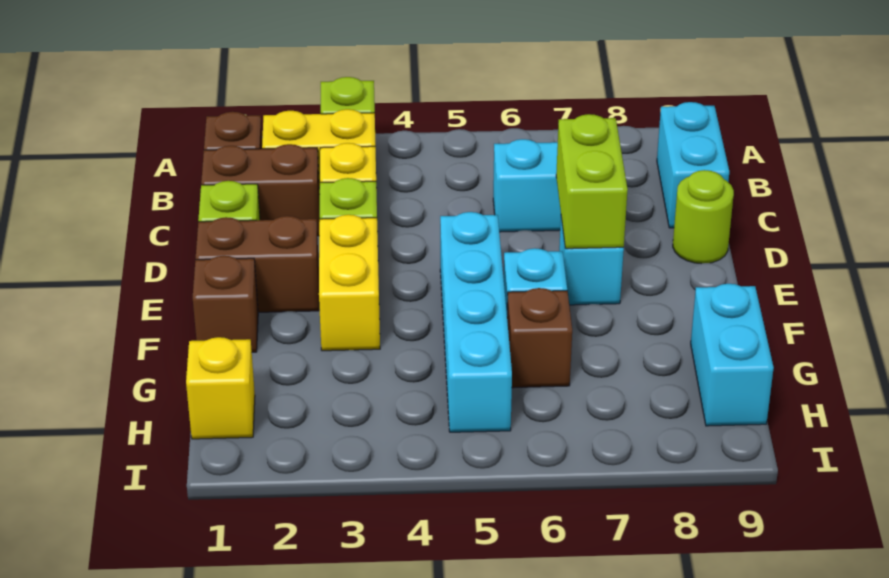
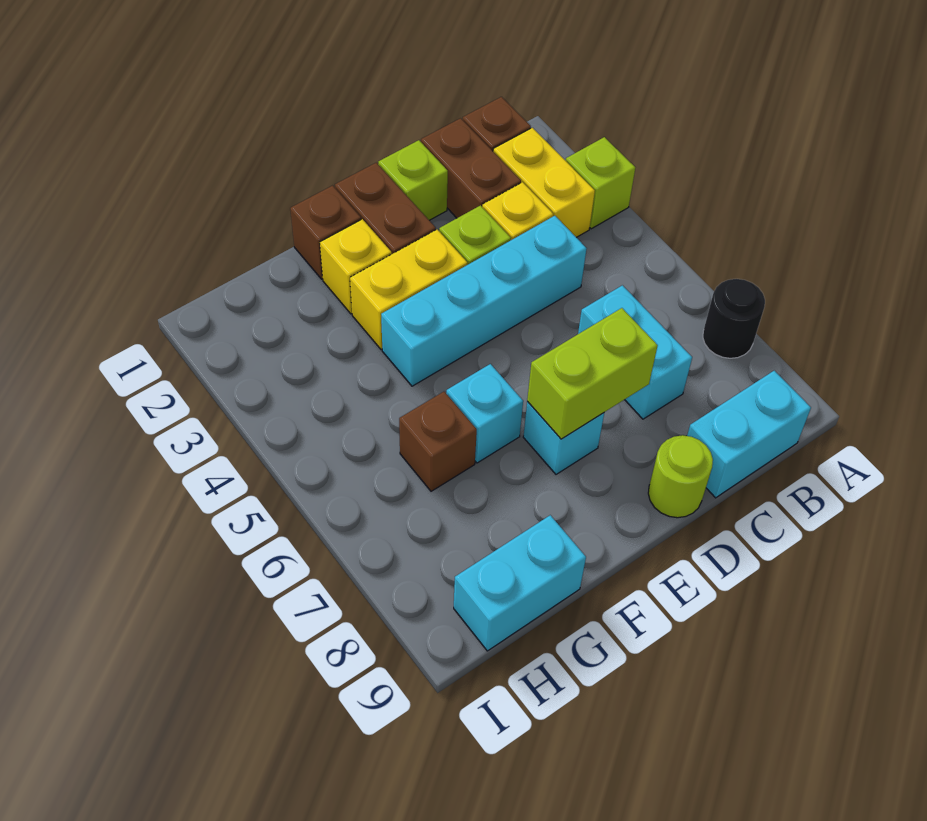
none -> black round brick A7 level 1
cyan brick E5:H5 level 1 -> cyan brick C4:F4 level 1
yellow brick H1 level 1 -> yellow brick F2 level 1

